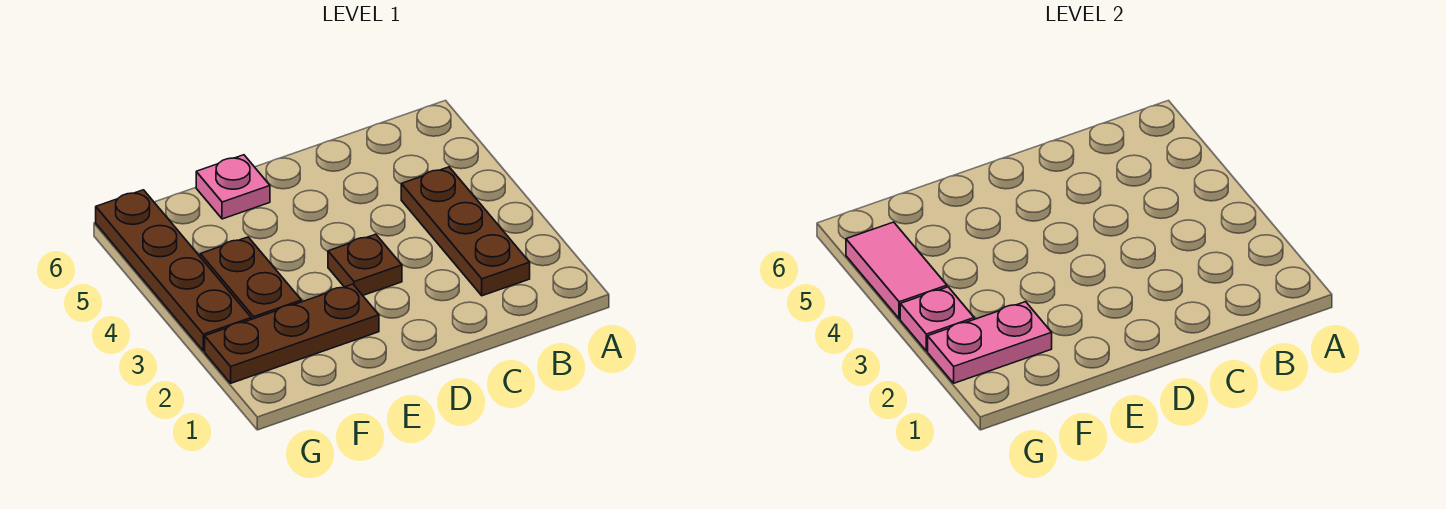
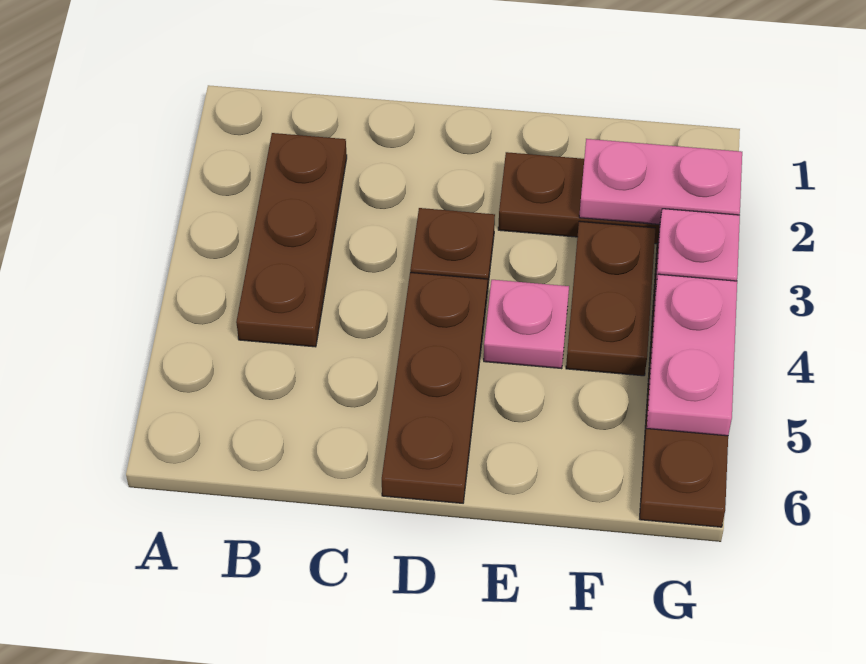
none -> brown plate D4:D6 level 1
pink plate E6 level 1 -> pink plate E4 level 1
pink tile G4:G5 level 2 -> pink plate G4:G5 level 2

